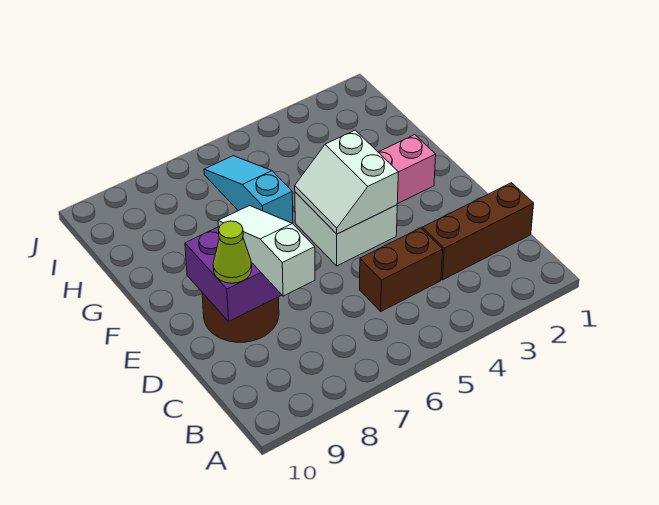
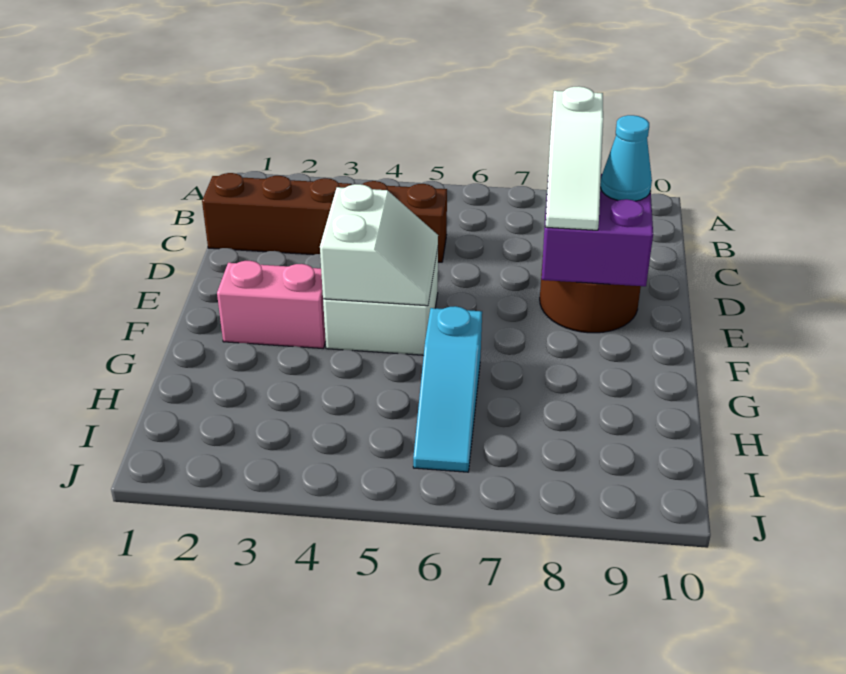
lime cone D9 level 3 -> cyan cone D9 level 3

